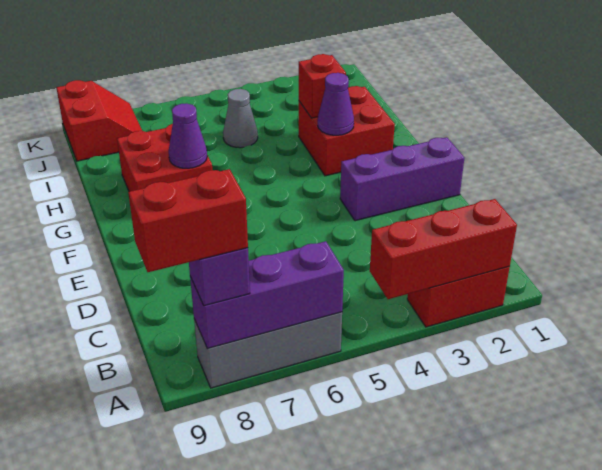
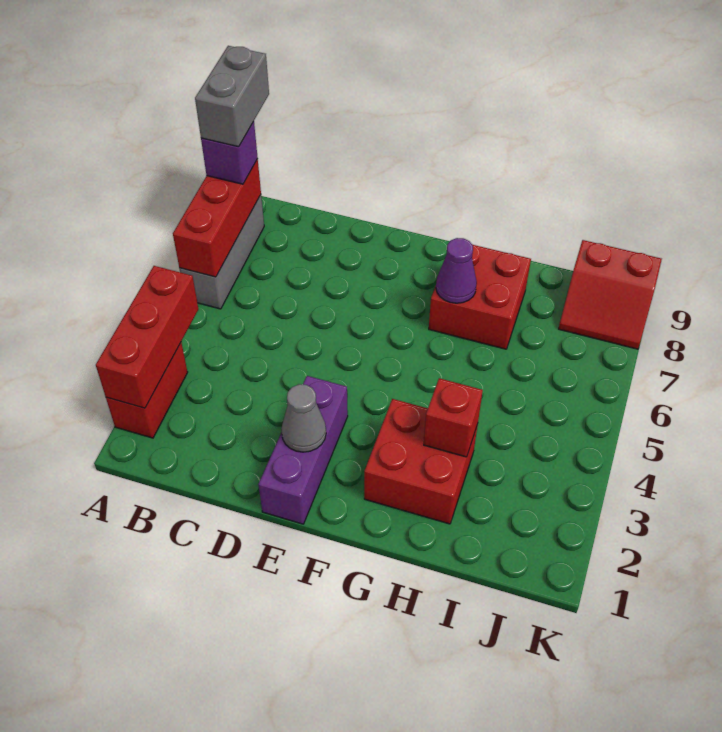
purple brick A6:A8 level 2 -> red brick A6:A8 level 2
red brick A8:A9 level 4 -> grey brick A8:A9 level 4
purple cone G3 level 2 -> none
grey cone I5 level 1 -> grey cone E2 level 2

